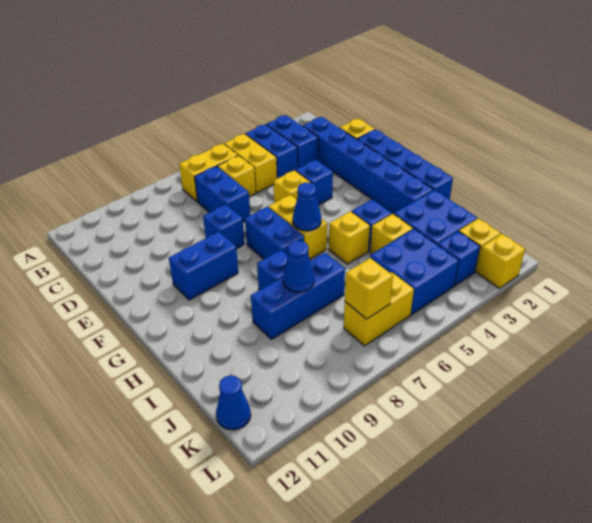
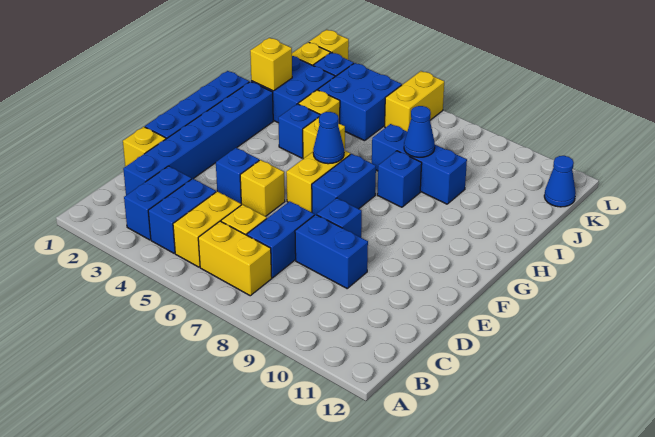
blue brick F9:F10 level 1 -> blue brick D8:D9 level 1
yellow brick K6:K7 level 1 -> yellow brick K6:L6 level 1
yellow brick K7 level 2 -> yellow brick I2 level 2

